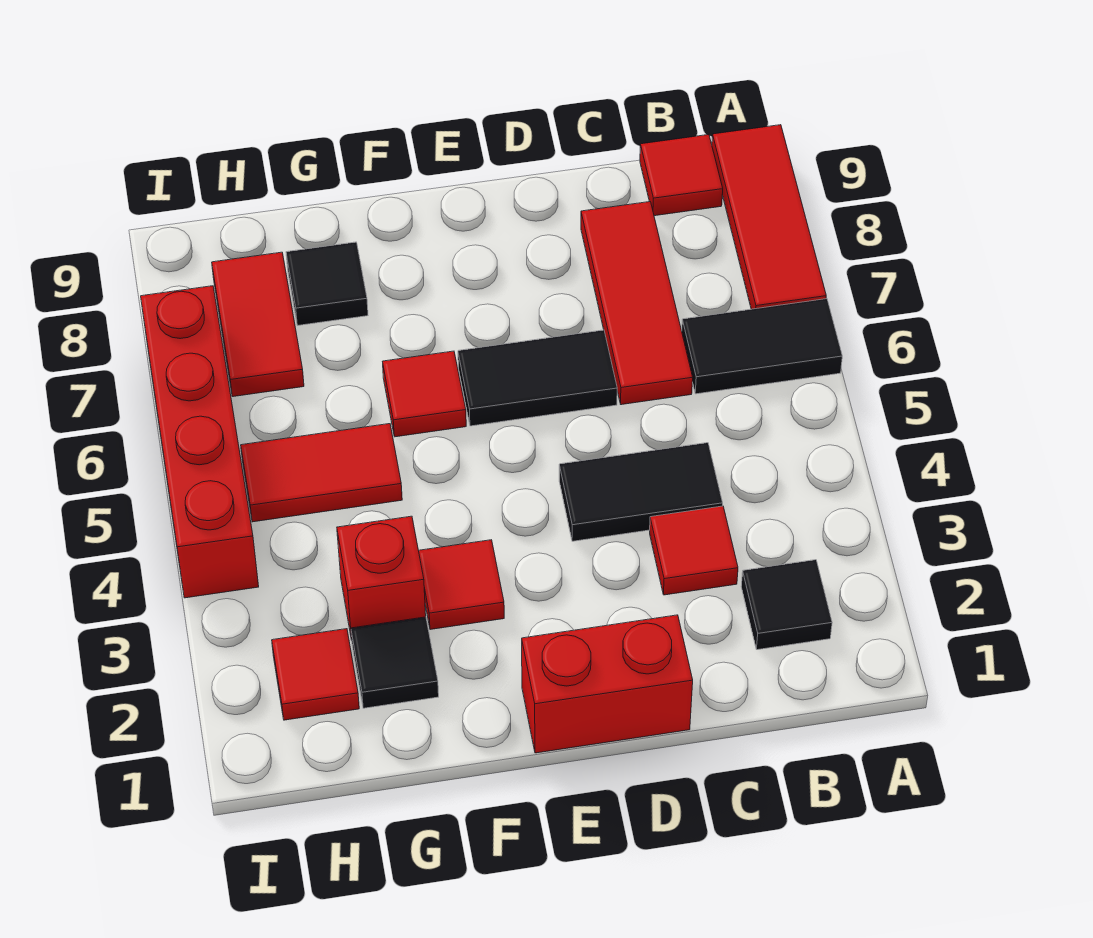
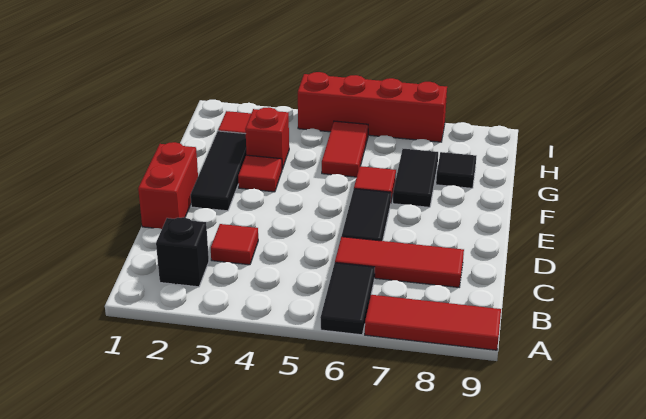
black tile B2 level 1 -> black brick B2 level 1
red tile B9 level 1 -> none
black tile C4:D4 level 1 -> black tile F7:G7 level 1
black tile G2 level 1 -> black tile E2:G2 level 1
red tile H7:H8 level 1 -> none

